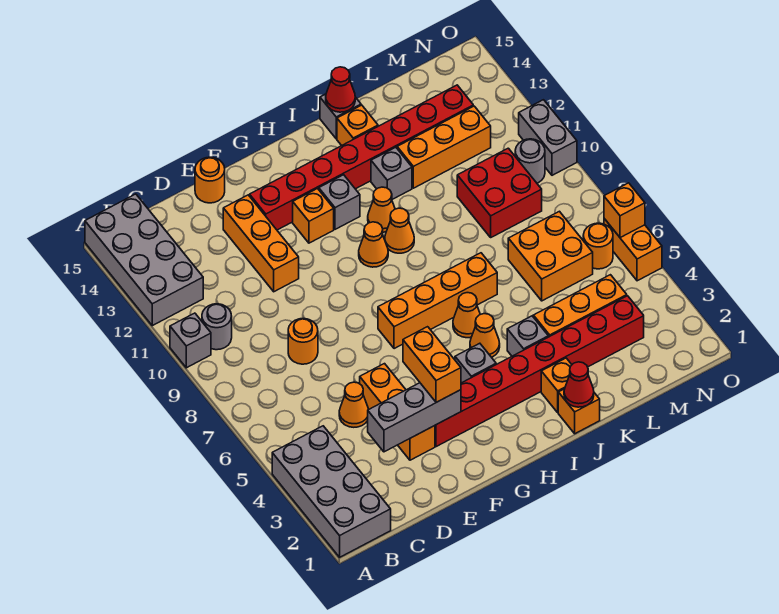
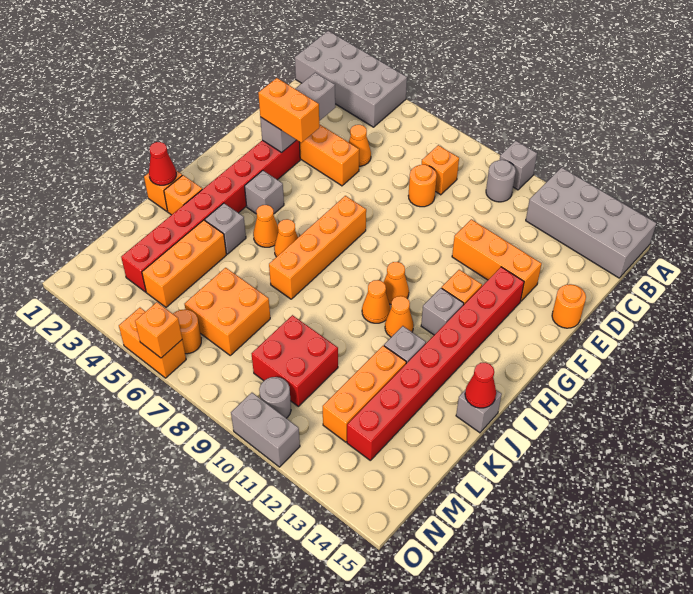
orange brick J14 level 1 -> orange brick C8 level 1

